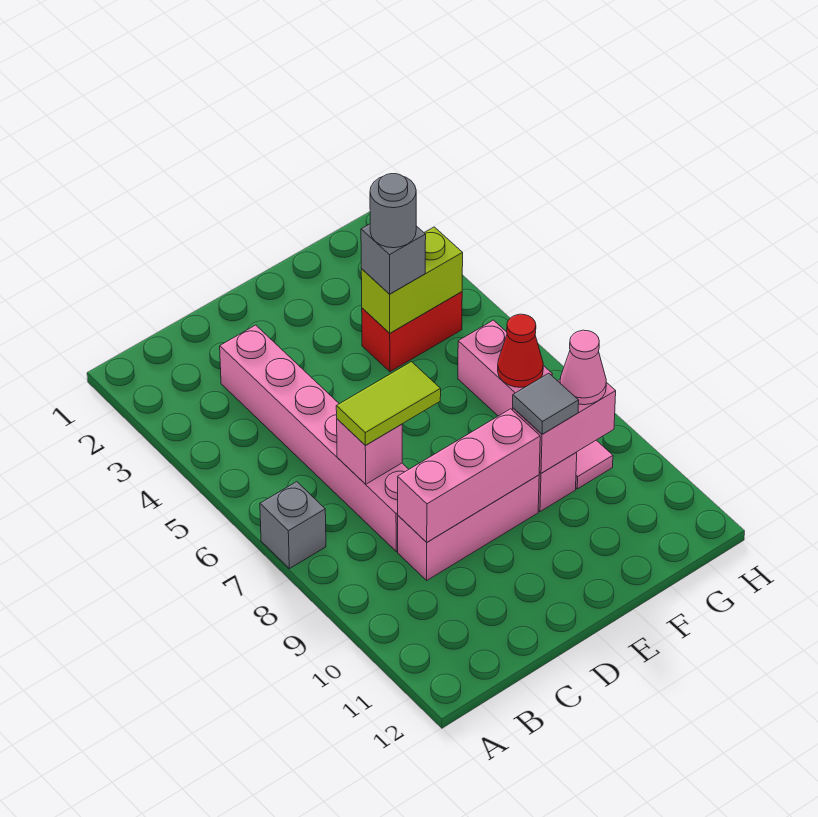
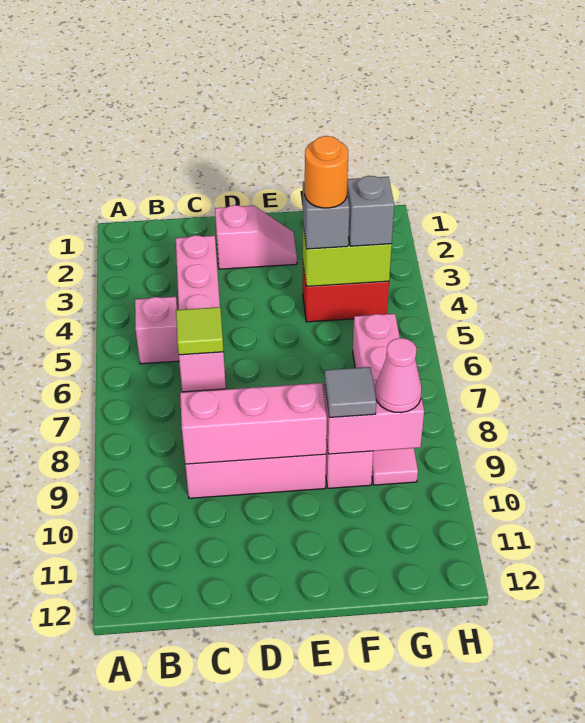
grey brick A7 level 1 -> grey brick G4 level 3
none -> pink brick B5 level 1
lime tile C7:D7 level 3 -> lime tile C7 level 3
none -> pink slope D2:E2 level 1 top D
grey round brick F4 level 4 -> orange round brick F4 level 4
red cone G7 level 2 -> none

